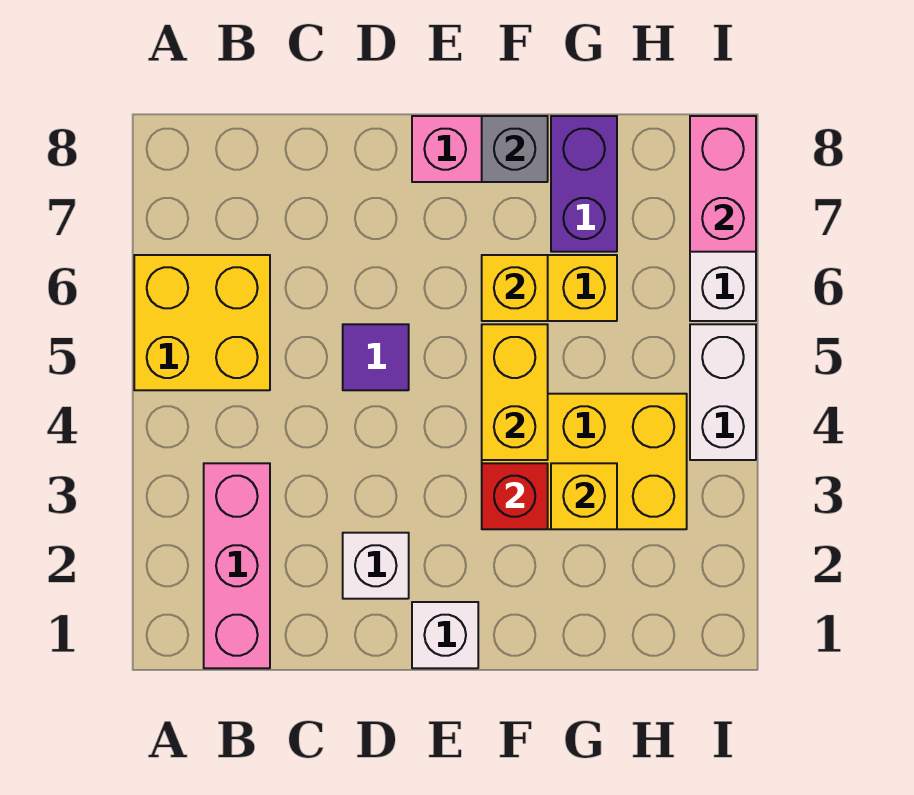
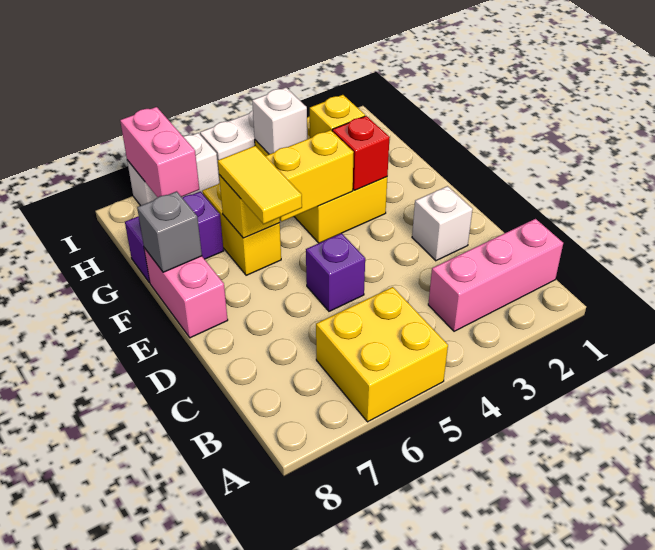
purple tile D5 level 1 -> purple brick D5 level 1
white brick E1 level 1 -> white brick H4 level 2
none -> yellow tile E6:F6 level 3
pink brick I7:I8 level 2 -> pink brick H7:I7 level 2

